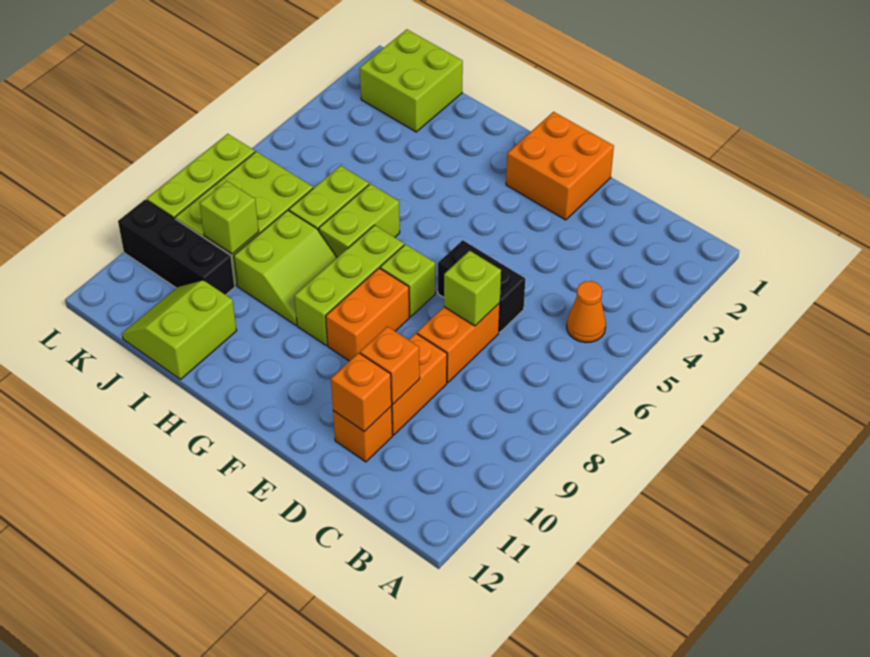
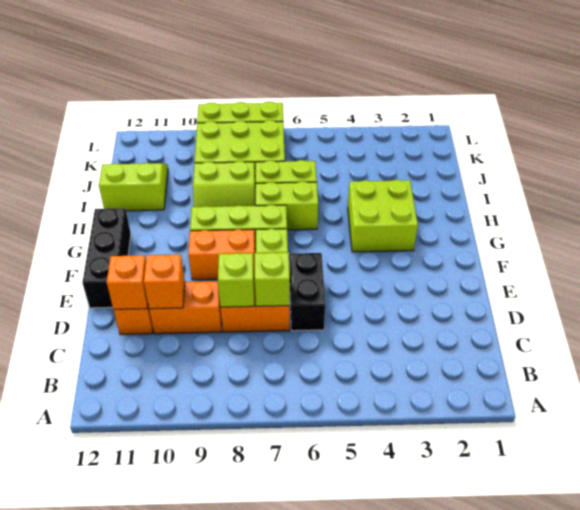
orange cone B5 level 1 -> none
orange brick E1:F2 level 1 -> none
lime brick J1:K2 level 1 -> lime brick G3:H4 level 1
lime brick J9 level 2 -> lime brick D8 level 2
black brick J10:L10 level 1 -> black brick E12:G12 level 1

